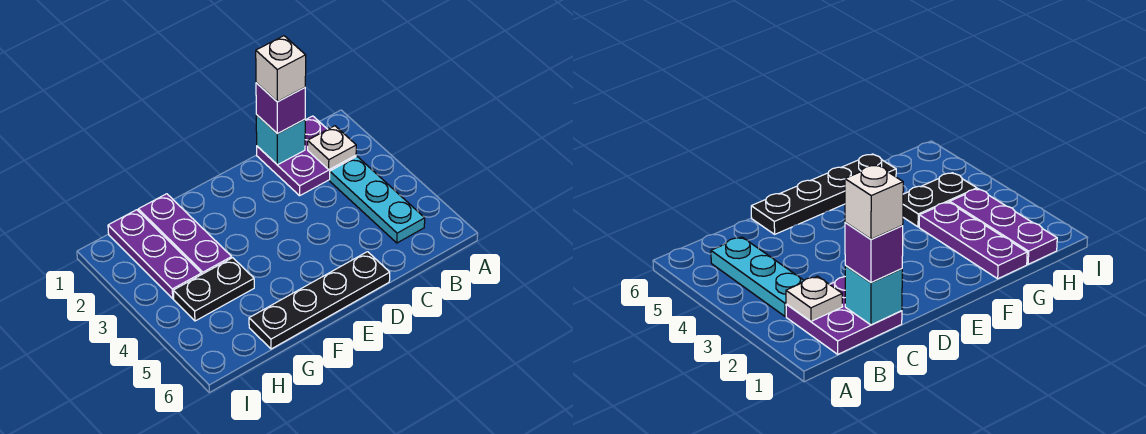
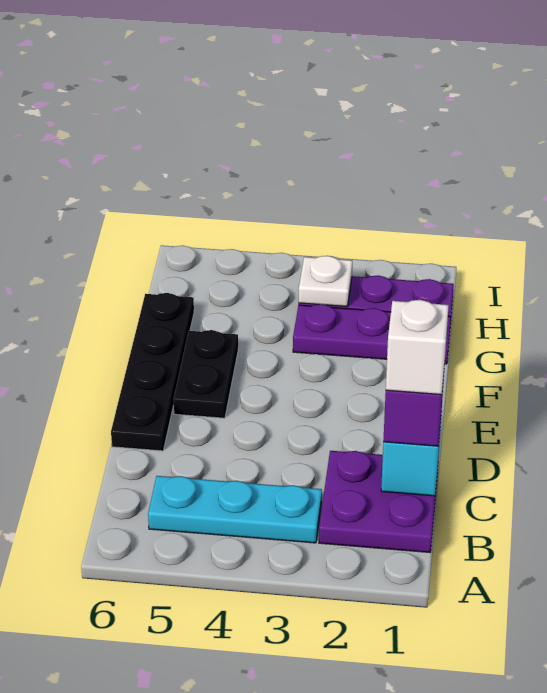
white plate B2 level 2 -> white plate H3 level 2
black plate G4:H4 level 1 -> black plate E5:F5 level 1

